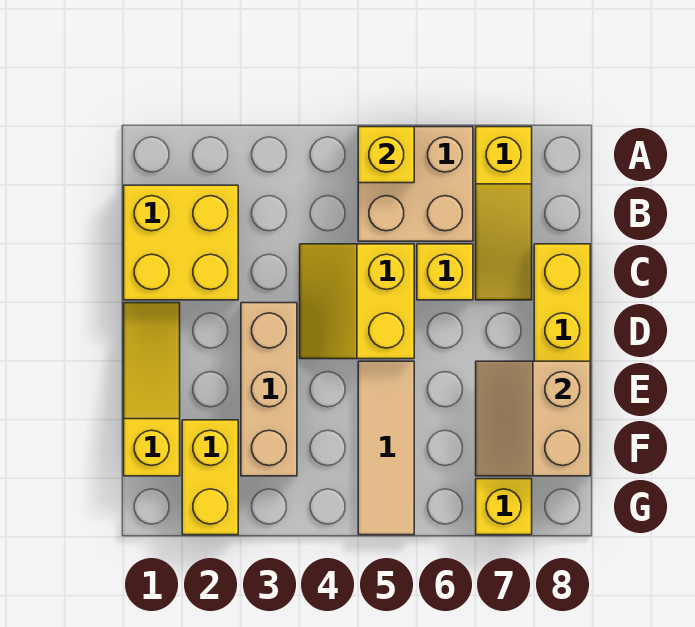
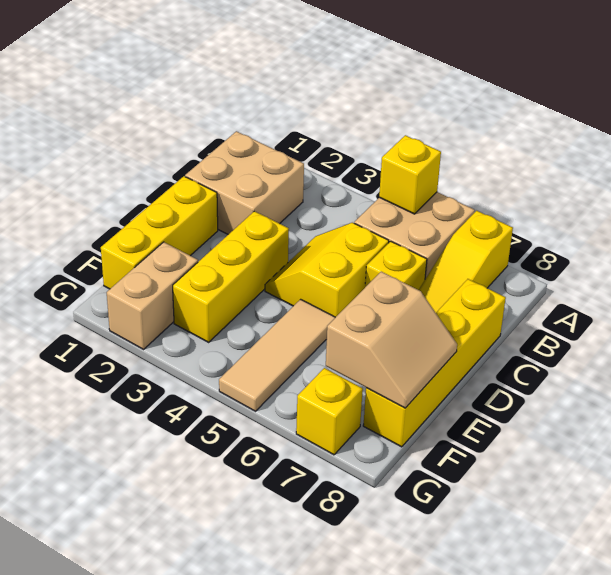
yellow brick B1:C2 level 1 -> tan brick B1:C2 level 1
yellow slope D1:F1 level 1 top F -> yellow brick D1:F1 level 1
tan brick D3:F3 level 1 -> yellow brick D3:F3 level 1
tan slope E7:F8 level 2 top 8 -> tan slope E7:F8 level 2 top 7
yellow brick F2:G2 level 1 -> tan brick F2:G2 level 1

